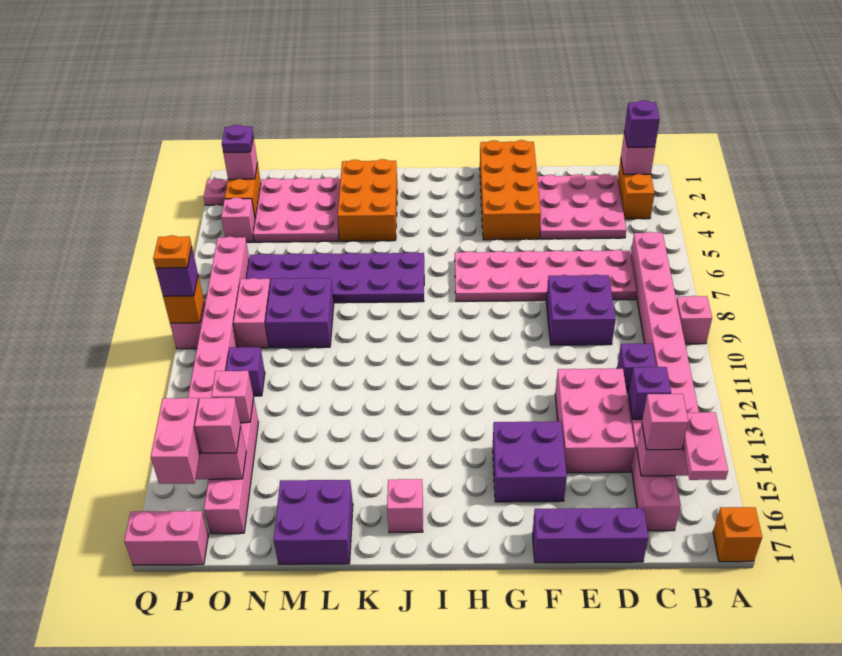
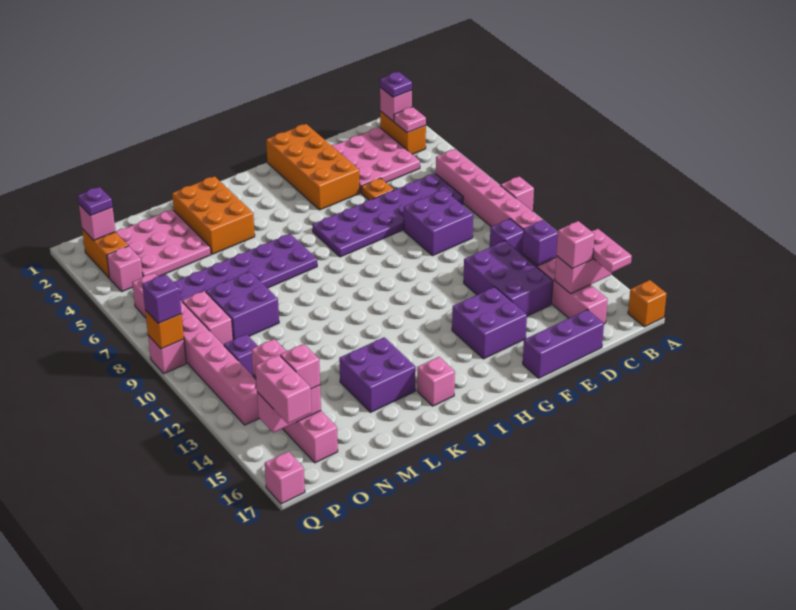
purple brick B2 level 3 -> purple plate B2 level 3
pink plate C6:H7 level 1 -> purple plate C6:H7 level 1
pink brick D12:E14 level 1 -> purple brick D12:E14 level 1
purple brick L16:M17 level 1 -> purple brick K14:L15 level 1
pink brick P17:Q17 level 1 -> pink brick Q17 level 1
pink plate Q2 level 1 -> pink plate B3 level 2
orange plate Q9 level 4 -> orange plate E5 level 1

